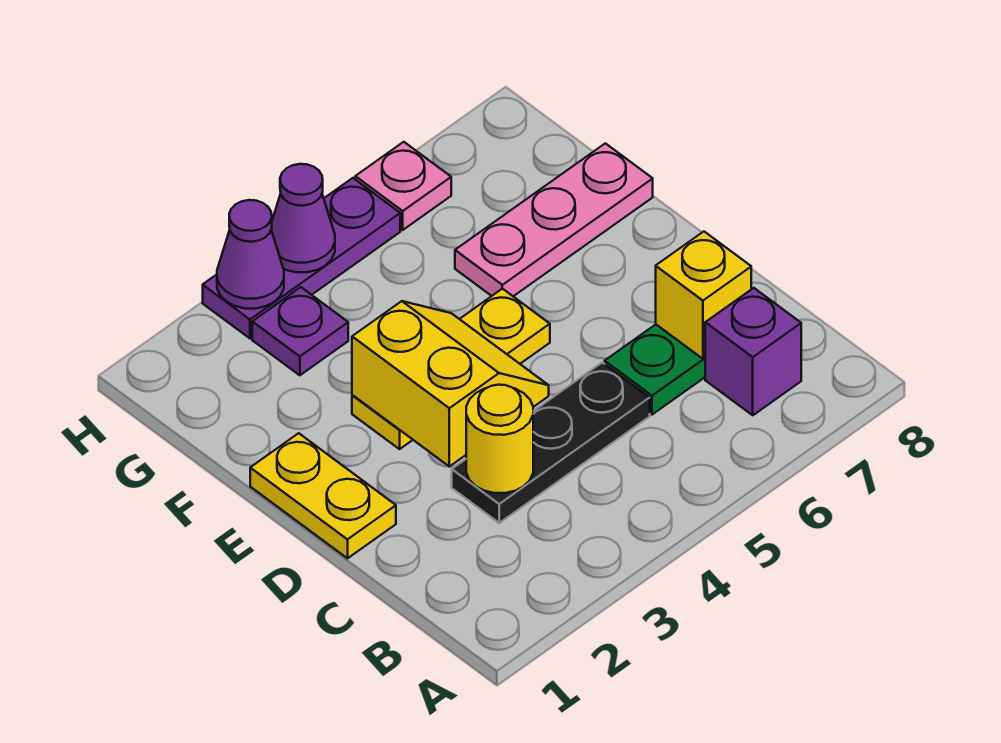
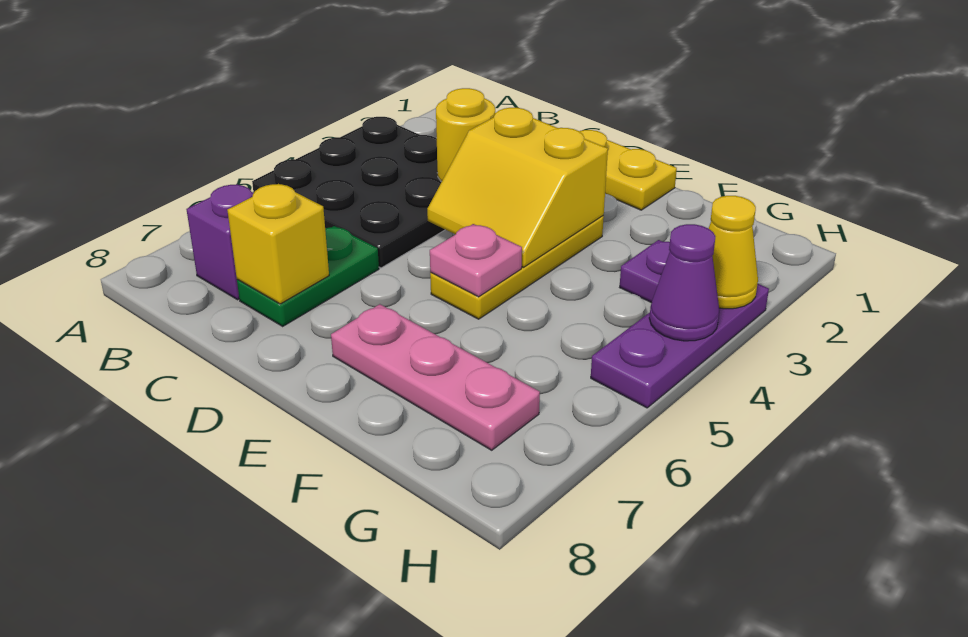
black plate C3:C5 level 1 -> black plate A3:C5 level 1
pink plate F6:F8 level 1 -> pink plate E7:G7 level 1
purple cone H3 level 2 -> yellow cone H3 level 2
pink plate H6 level 1 -> pink plate E5 level 2

